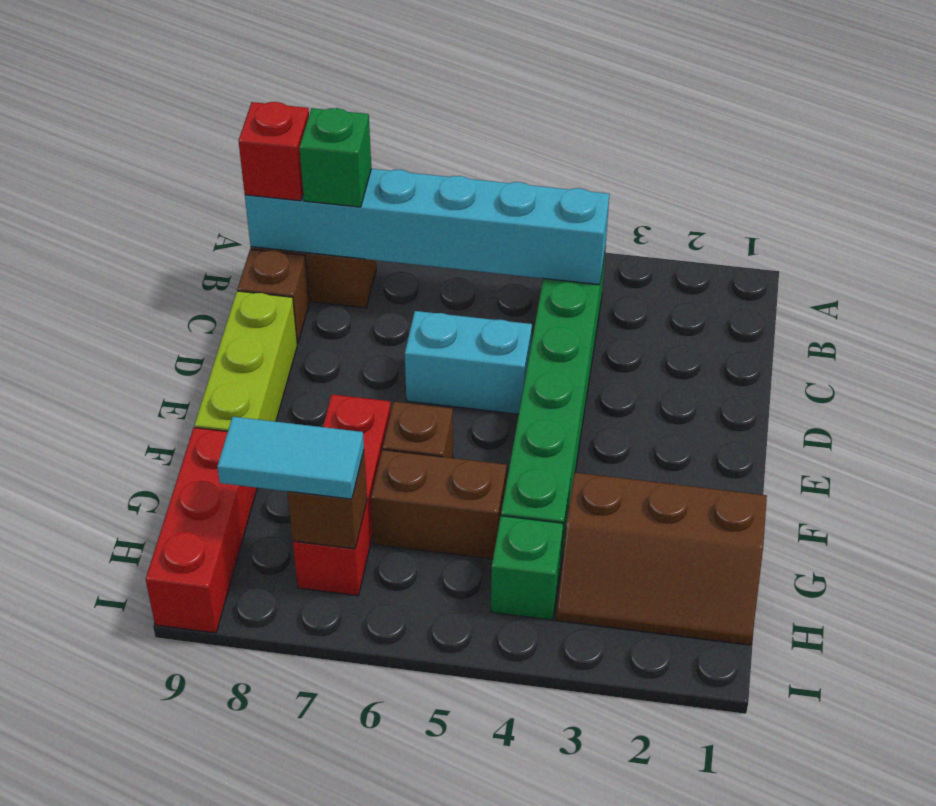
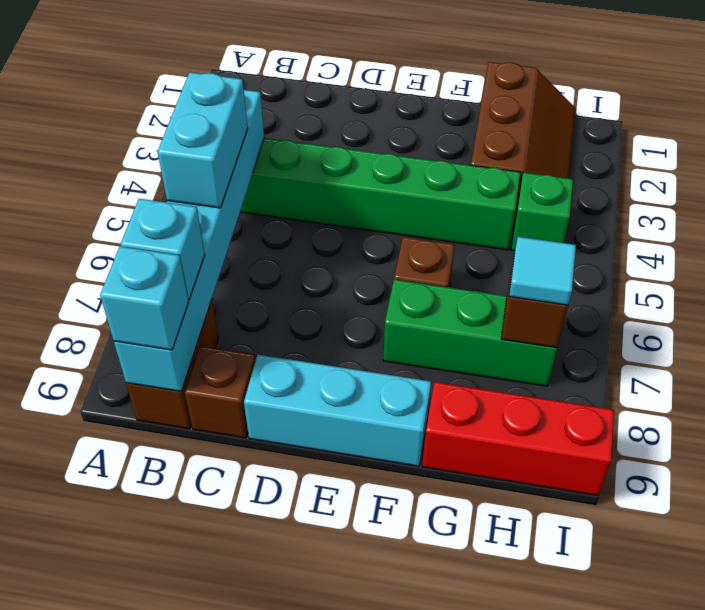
green brick B8 level 3 -> cyan brick B8 level 3
red brick B9 level 3 -> cyan brick B9 level 3
cyan brick D5:D6 level 1 -> cyan brick B5:B6 level 3
lime brick D9:F9 level 1 -> cyan brick D9:F9 level 1
red brick F7:H7 level 1 -> green brick F7:H7 level 1
brown brick G5:G6 level 1 -> none
cyan tile H7:H8 level 3 -> cyan tile H7 level 3

